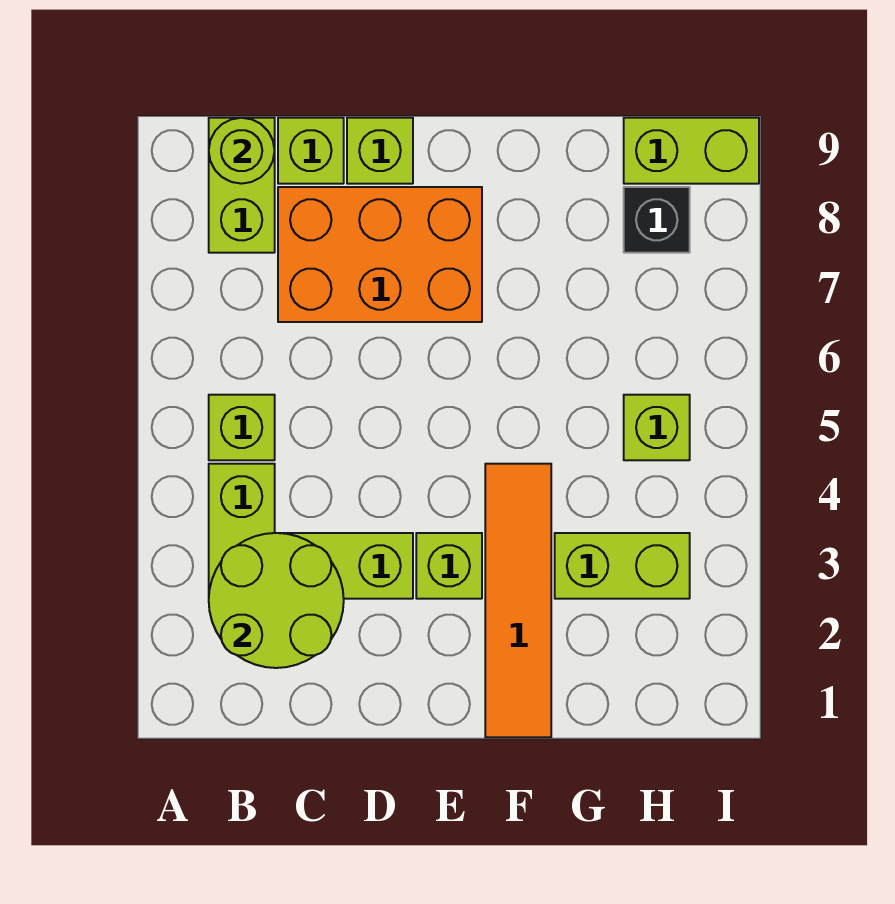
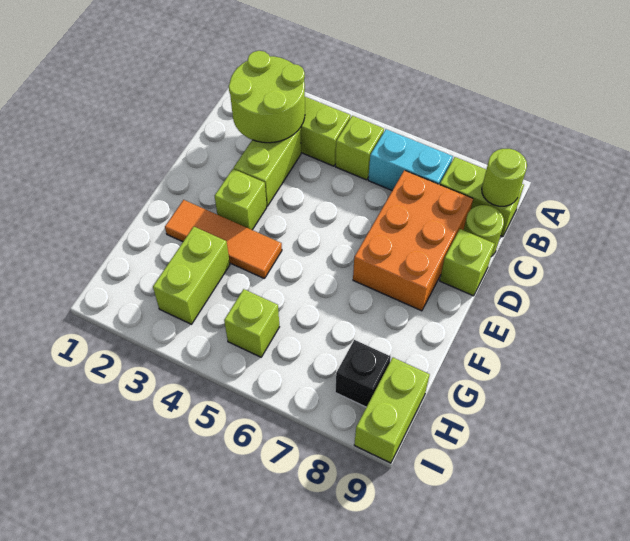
none -> cyan brick B6:B7 level 1
lime brick C9 level 1 -> lime round brick C9 level 1
orange tile F1:F4 level 1 -> orange tile F2:F4 level 1

